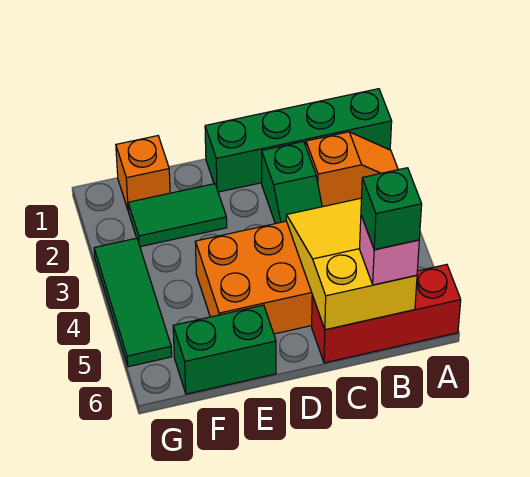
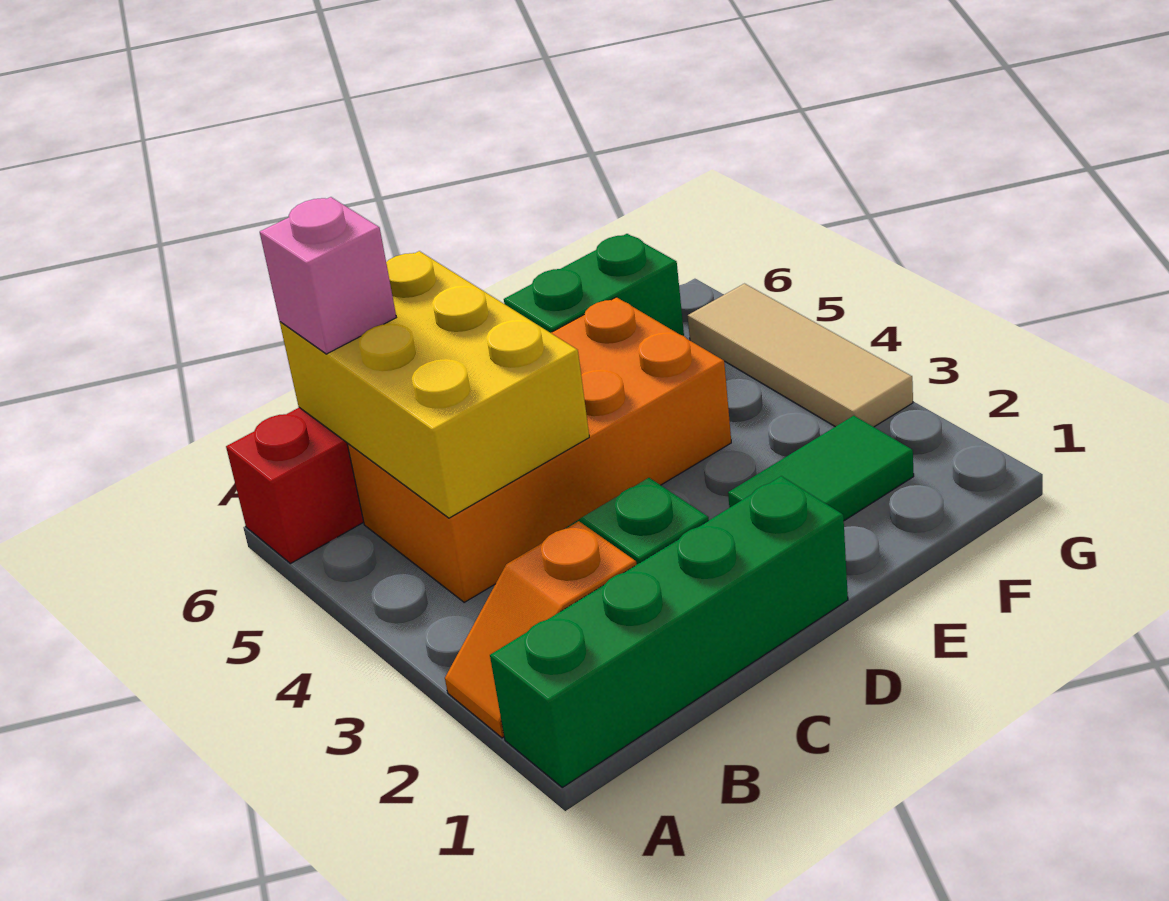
yellow slope B4:C6 level 2 top 6 -> yellow brick B4:C6 level 2
green brick B6 level 4 -> none
orange brick F1 level 1 -> none
green tile G3:G5 level 1 -> tan tile G3:G5 level 1

